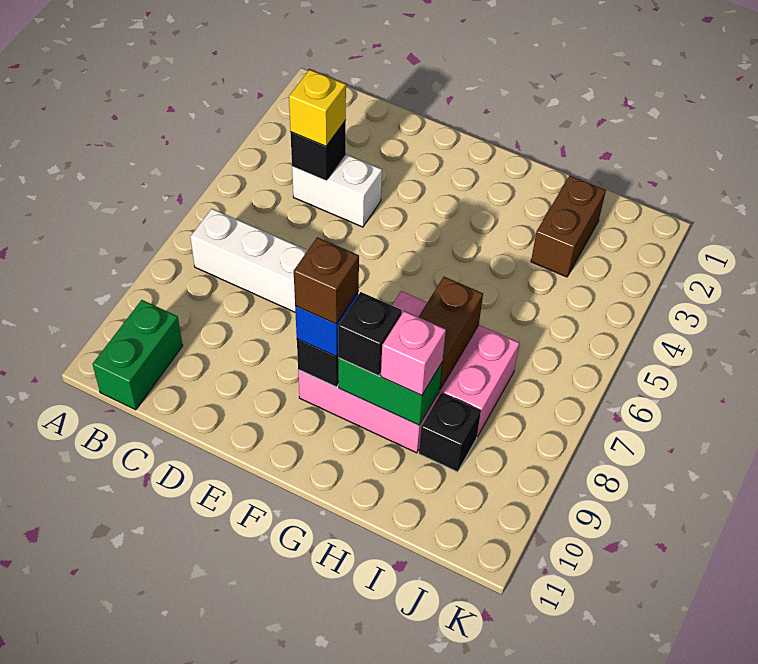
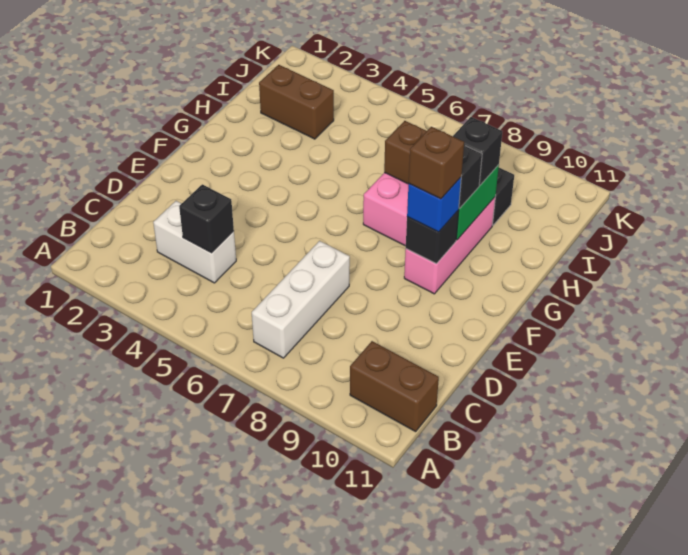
green brick B10:B11 level 1 -> brown brick B10:B11 level 1
white brick C4:D4 level 1 -> white brick C3:C4 level 1
yellow brick C4 level 3 -> none
pink brick H9 level 3 -> black brick H9 level 3

